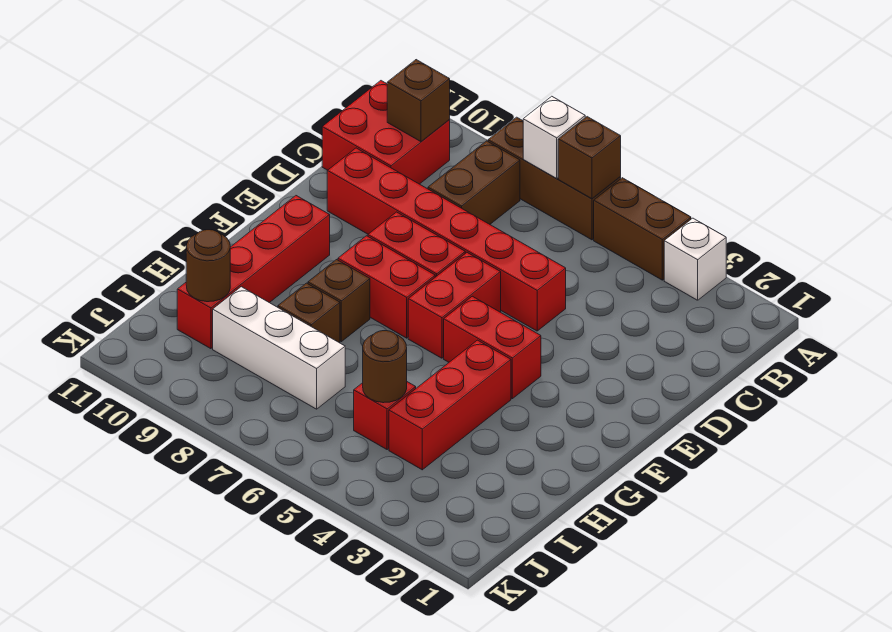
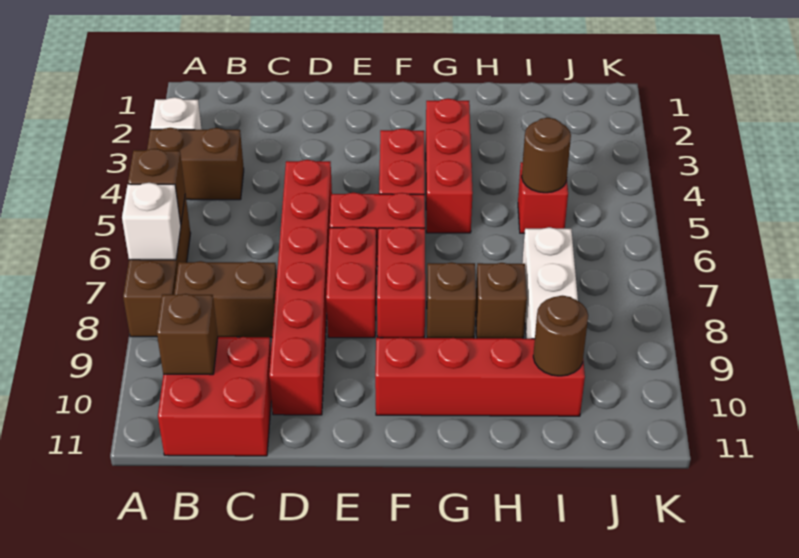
brown brick A4:A5 level 1 -> brown brick A4:B4 level 1
red brick G4:I4 level 1 -> red brick G3:G5 level 1

